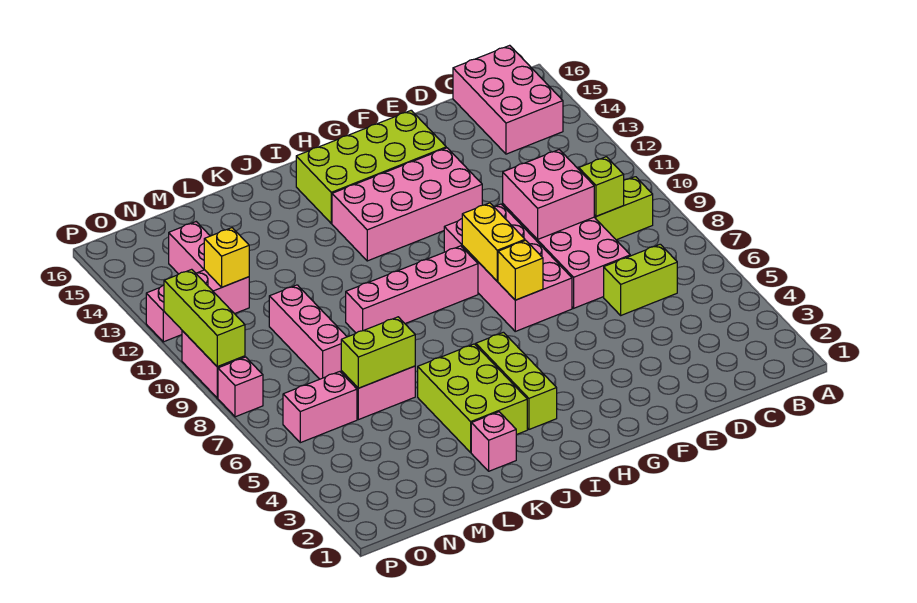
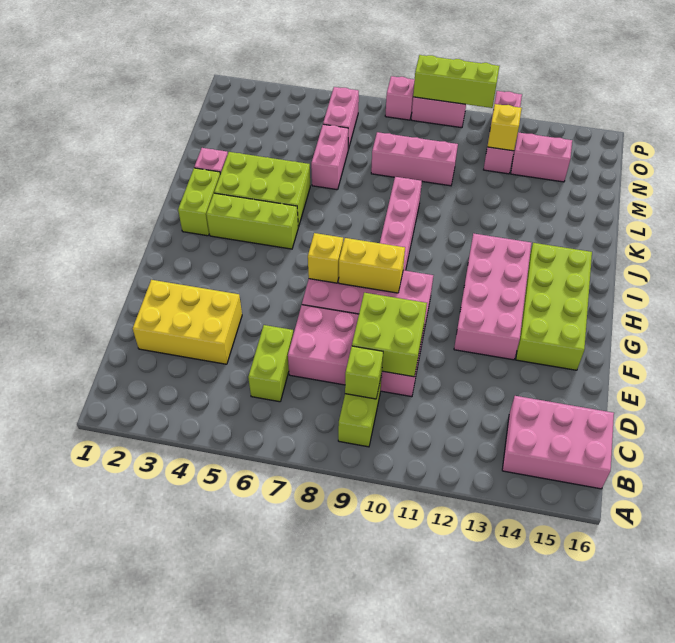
none -> yellow brick D2:E4 level 1
pink brick D9:E10 level 2 -> lime brick D9:E10 level 2
lime brick L6:M6 level 2 -> lime brick I2:J2 level 1

